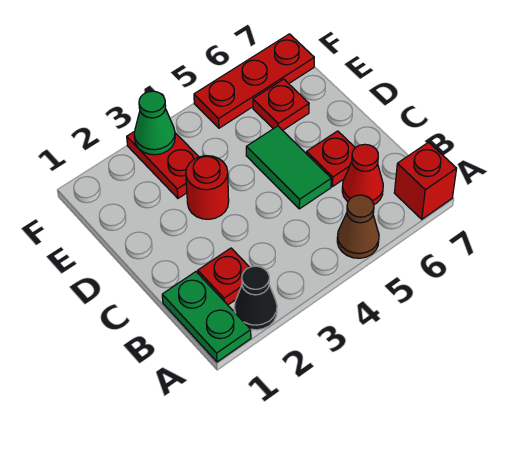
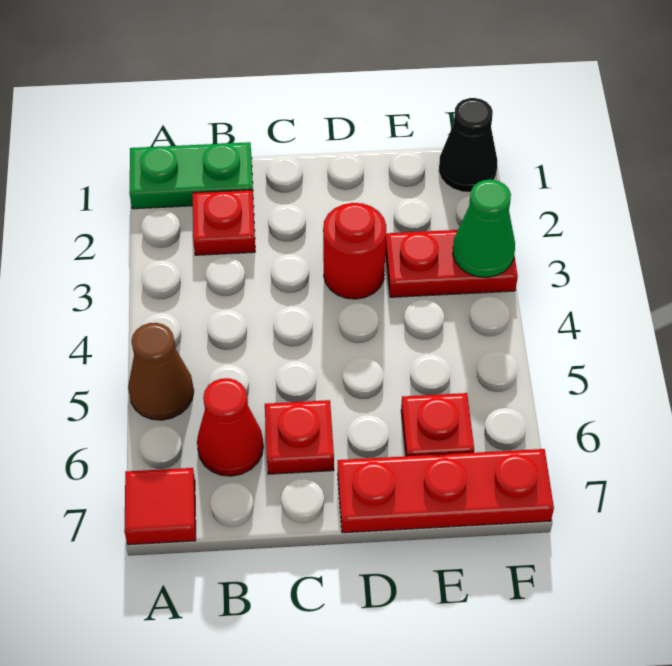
black cone A2 level 1 -> black cone F1 level 1
red brick A7 level 1 -> red tile A7 level 1
green tile C5:D5 level 1 -> none
red plate F5:F7 level 1 -> red plate D7:F7 level 1

